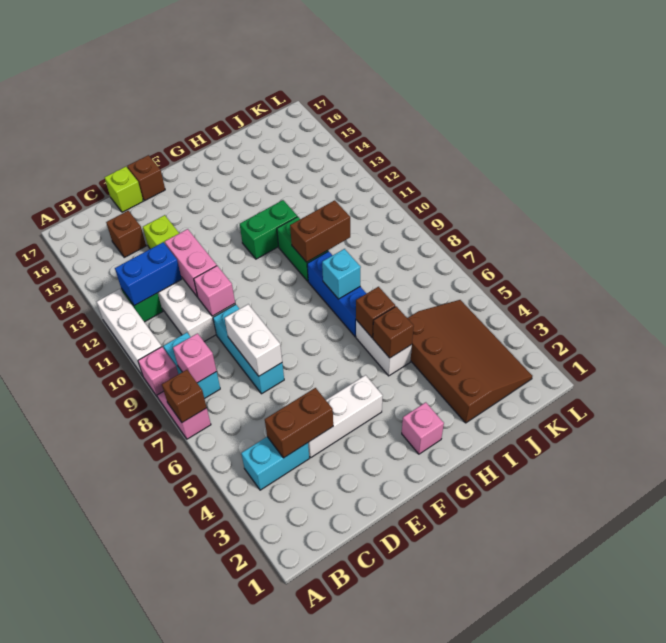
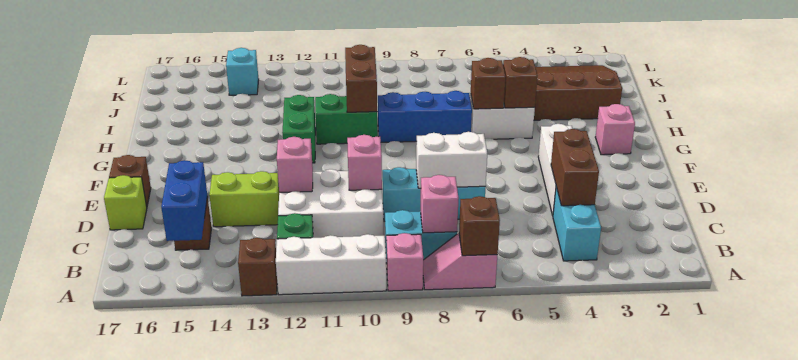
none -> brown brick A13 level 1
blue brick B12:C12 level 2 -> blue brick B15:C15 level 2
pink brick D11:D12 level 2 -> pink brick D12 level 2
cyan brick H8 level 2 -> cyan brick K14 level 1

